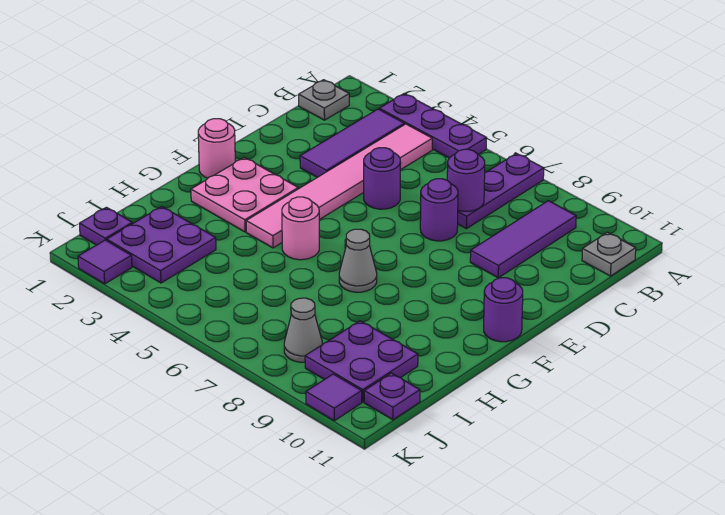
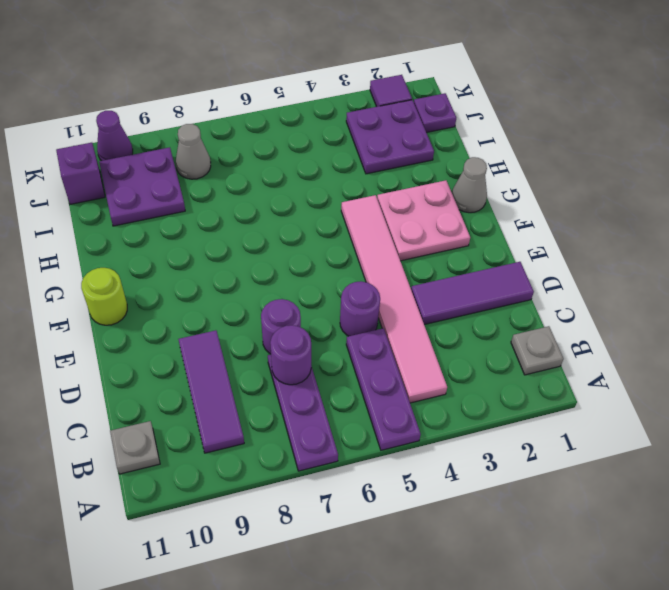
purple plate A3:A5 level 1 -> purple plate A5:C5 level 1
purple tile B3:D3 level 1 -> purple tile D1:D3 level 1
pink round brick F1 level 1 -> none
purple round brick F11 level 1 -> lime round brick F11 level 1
pink round brick G5 level 1 -> none
grey cone G7 level 1 -> grey cone G1 level 1
purple plate J11 level 1 -> purple brick J11 level 1
purple tile K10 level 1 -> purple cone K10 level 1

